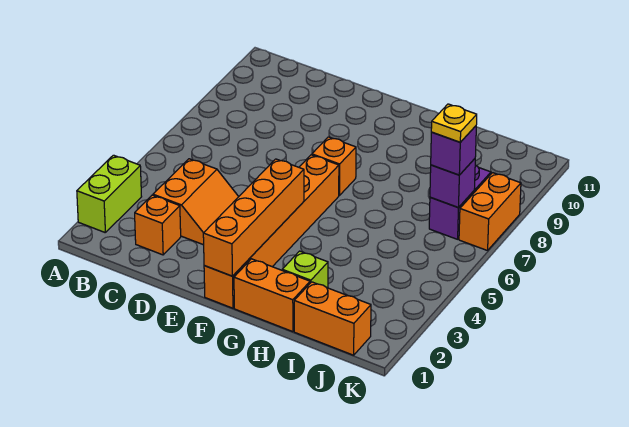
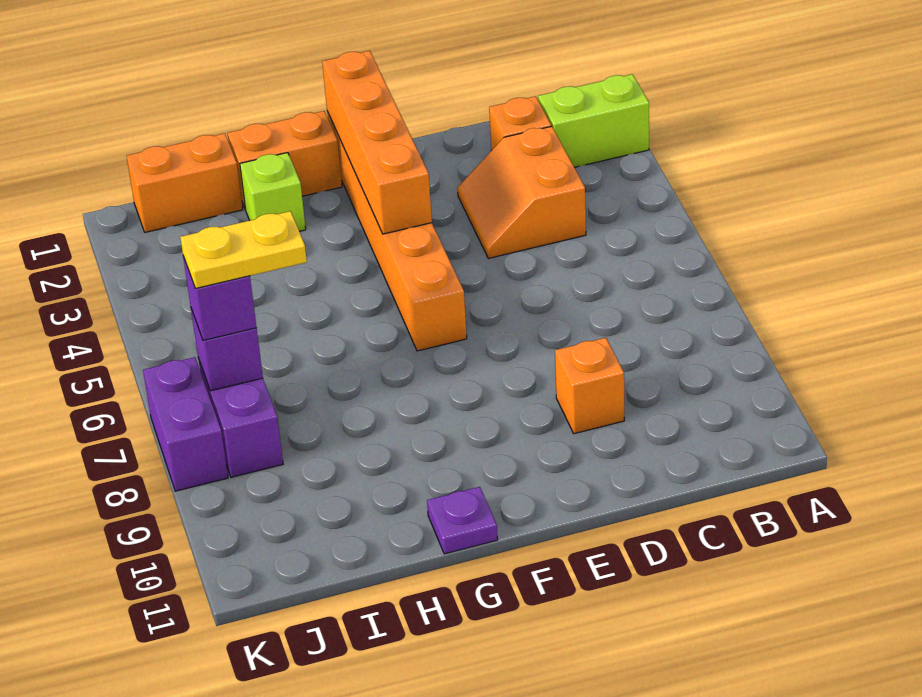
lime brick A2:A3 level 1 -> lime brick A2:B2 level 1
orange brick F7 level 1 -> orange brick D9 level 1
none -> purple plate G11 level 1
yellow plate J7 level 4 -> yellow plate I7:J7 level 4
orange brick K7:K8 level 1 -> purple brick K7:K8 level 1

